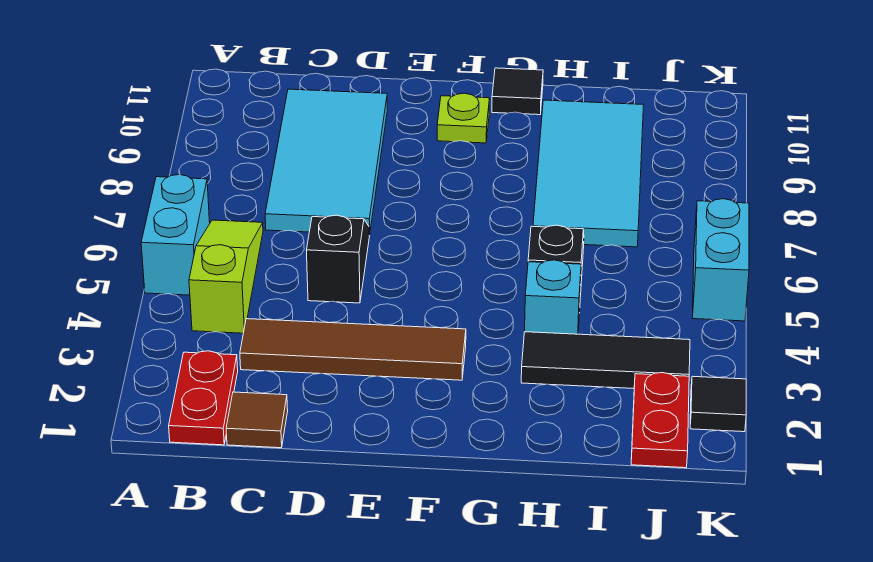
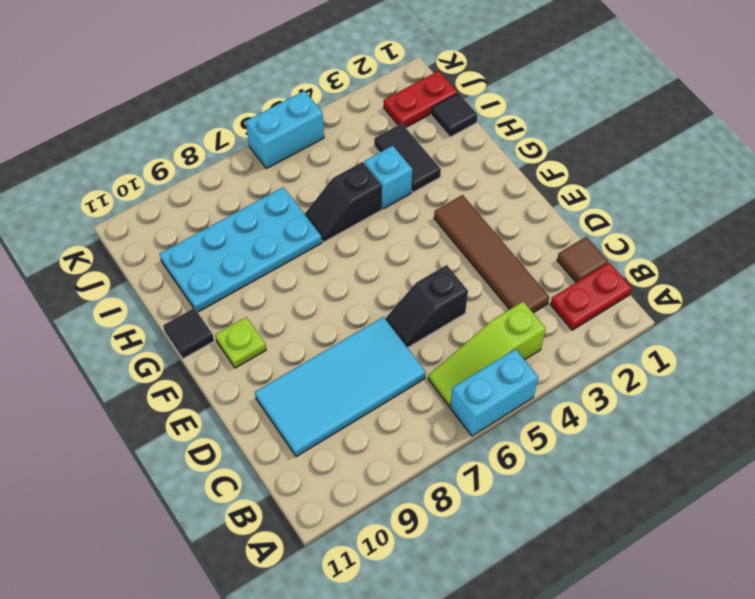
black tile H3:J3 level 1 -> black tile H3:I3 level 1
cyan tile H7:I10 level 1 -> cyan plate H7:I10 level 1
black tile K2 level 1 -> black tile I1 level 1

